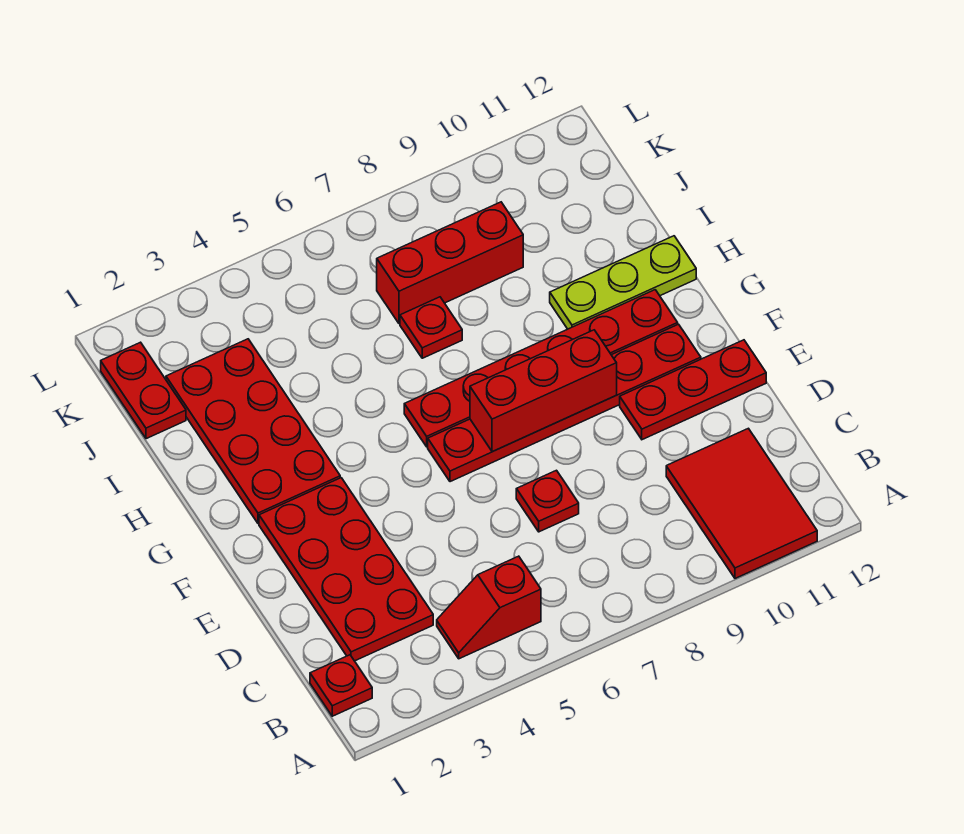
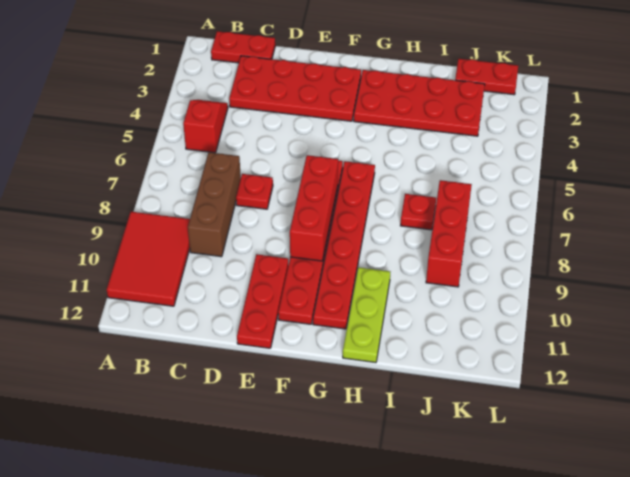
red tile A10:C11 level 1 -> red tile A9:B11 level 1
red plate B1 level 1 -> red plate B1:C1 level 1
none -> brown brick C7:C9 level 1

